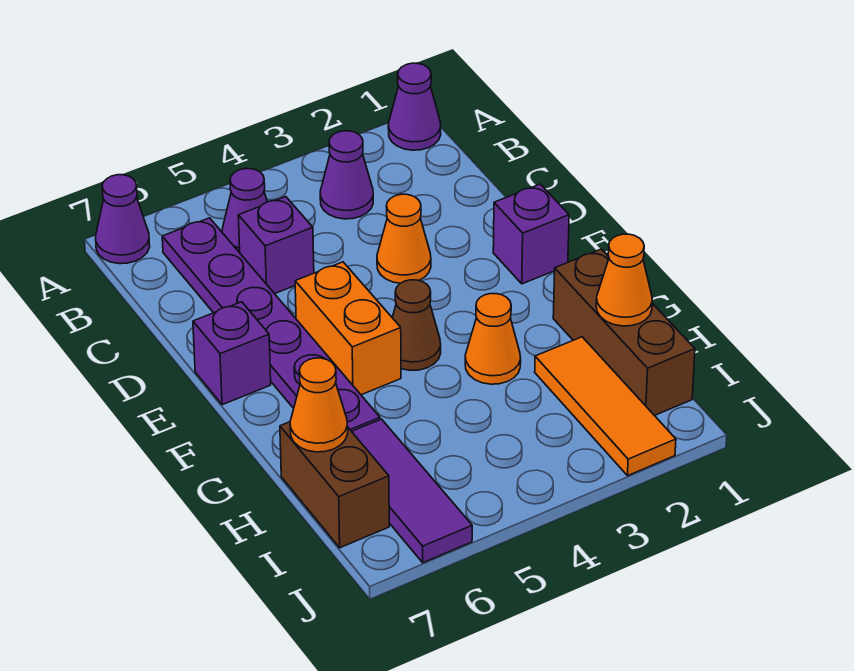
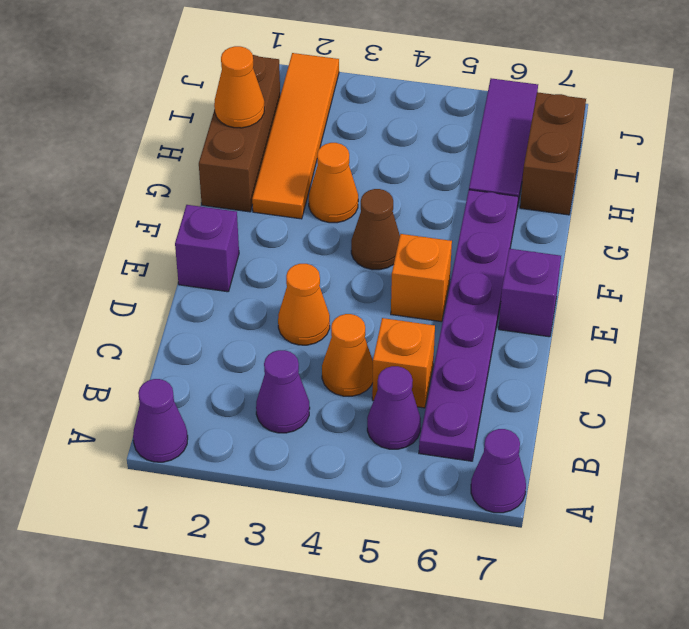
purple brick C5 level 1 -> orange brick C5 level 1
orange brick E5:F5 level 1 -> orange brick E5 level 1
orange tile H2:J2 level 1 -> orange tile G2:J2 level 1
orange cone H7 level 2 -> orange cone C4 level 1

